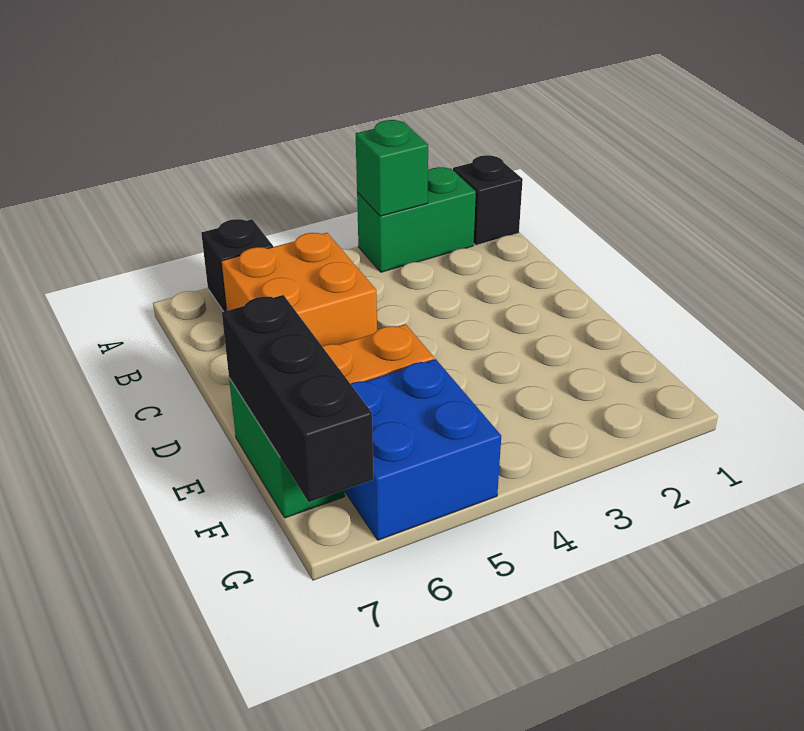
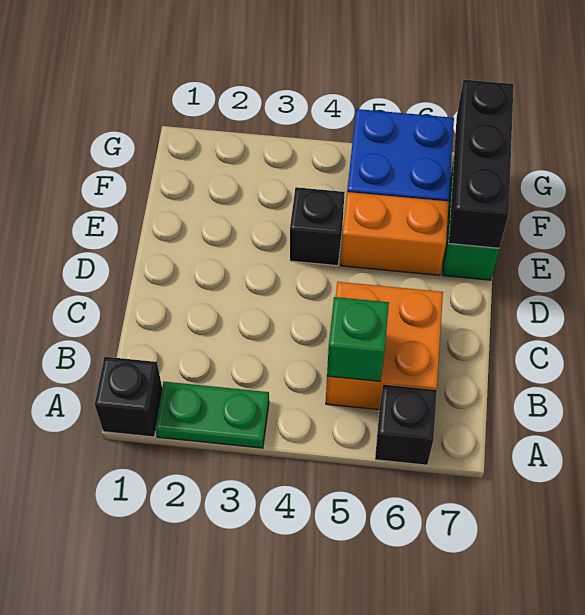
green brick A2:A3 level 1 -> green plate A2:A3 level 1
green brick A3 level 2 -> green brick B5 level 2
none -> black brick E4 level 1

